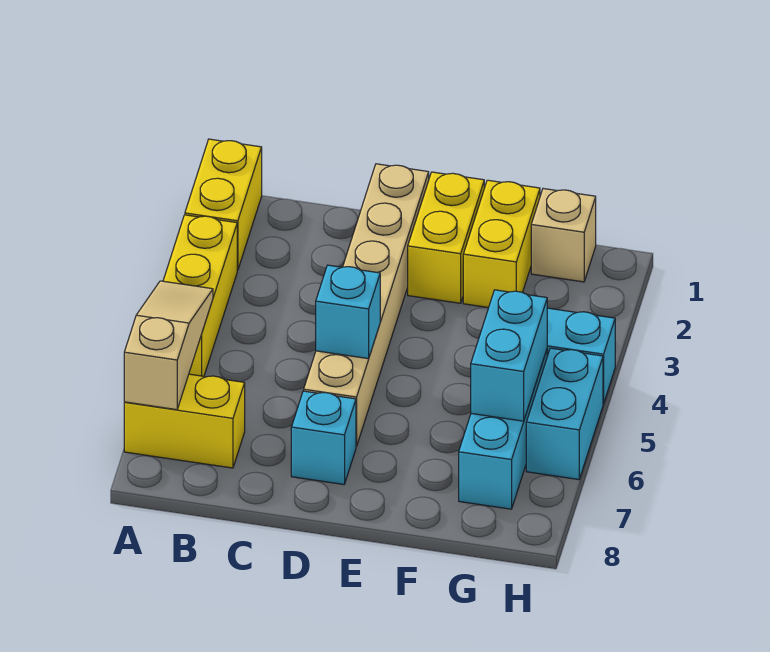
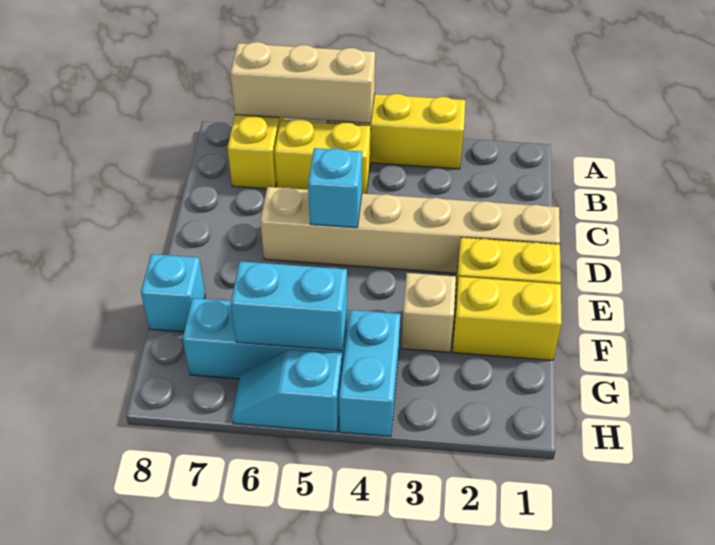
yellow brick A1:A2 level 1 -> yellow brick B5:B6 level 1
tan slope A5:A7 level 2 top 7 -> tan brick A5:A7 level 2
cyan brick D7 level 1 -> cyan brick F8 level 1
tan brick G1 level 1 -> tan brick F3 level 1
cyan brick H5:H6 level 1 -> cyan slope H5:H6 level 1 top 5

